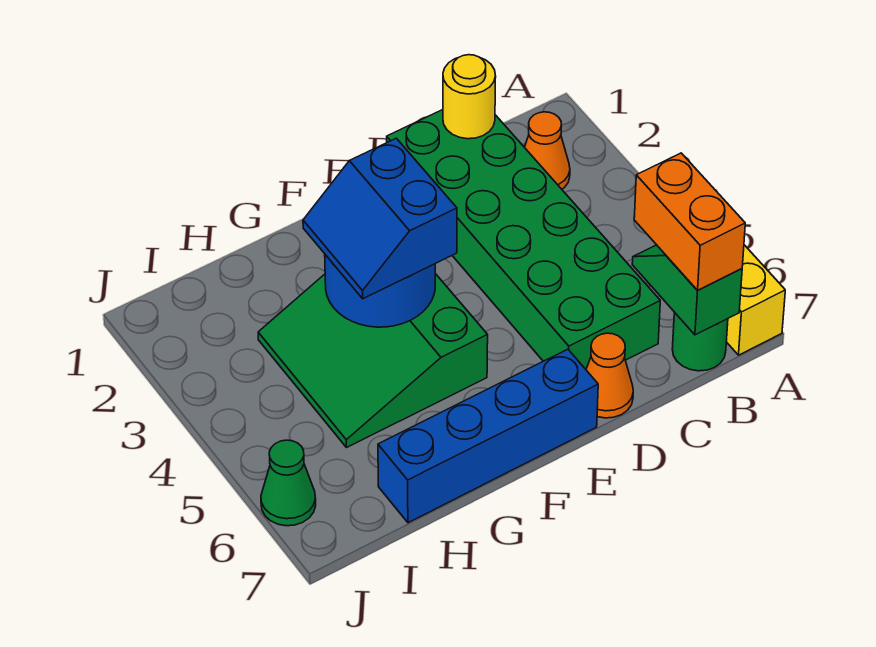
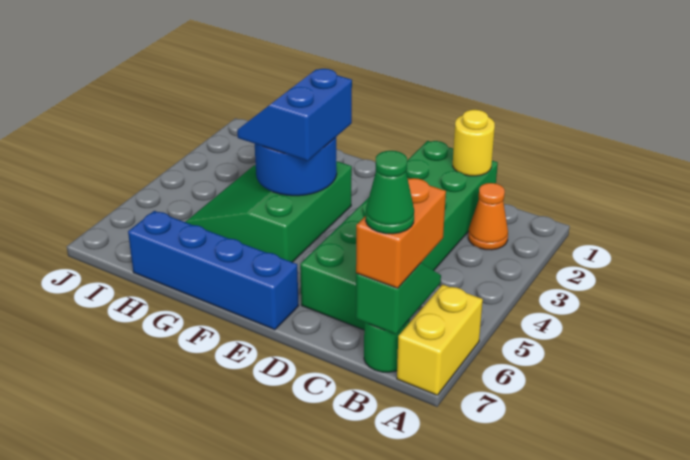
orange cone D7 level 1 -> none
green cone J6 level 1 -> green cone B7 level 4

